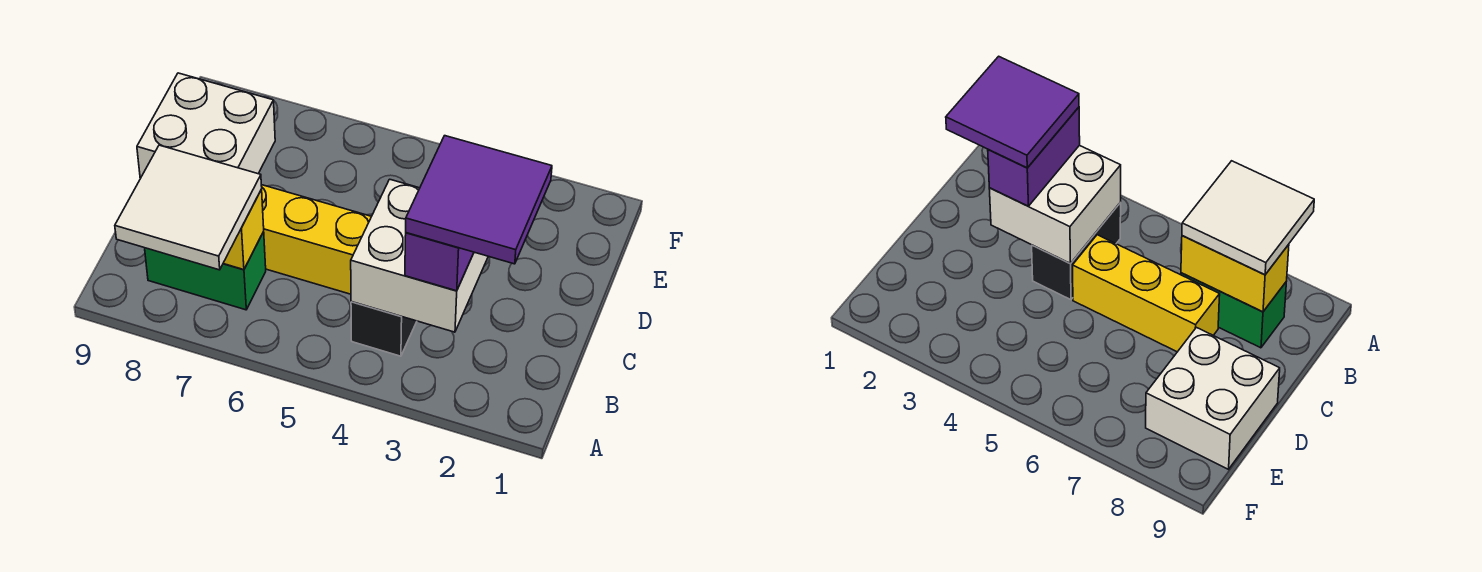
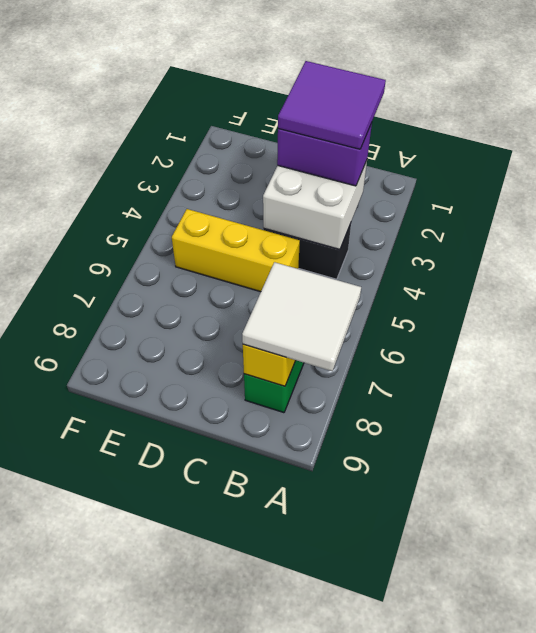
yellow brick C5:C7 level 1 -> yellow brick C5:E5 level 1
white brick D8:E9 level 1 -> none

